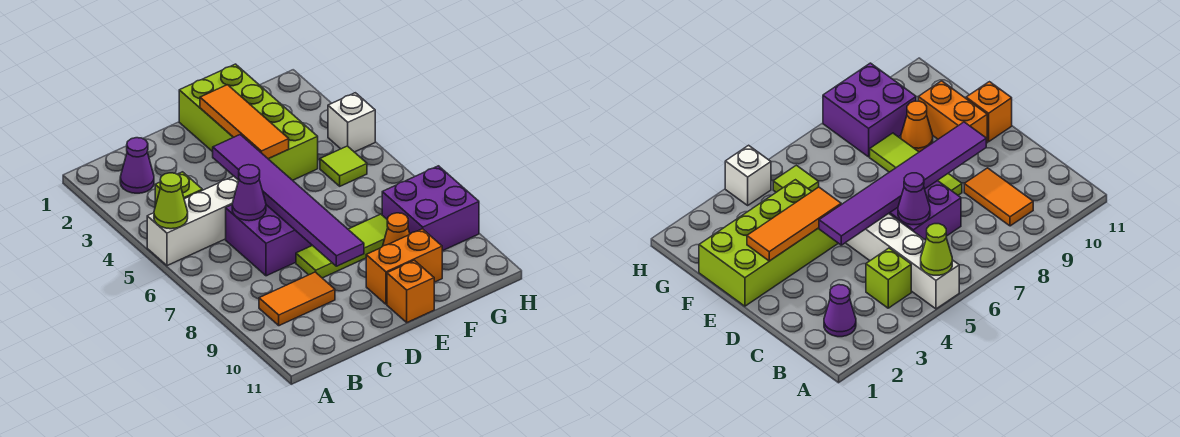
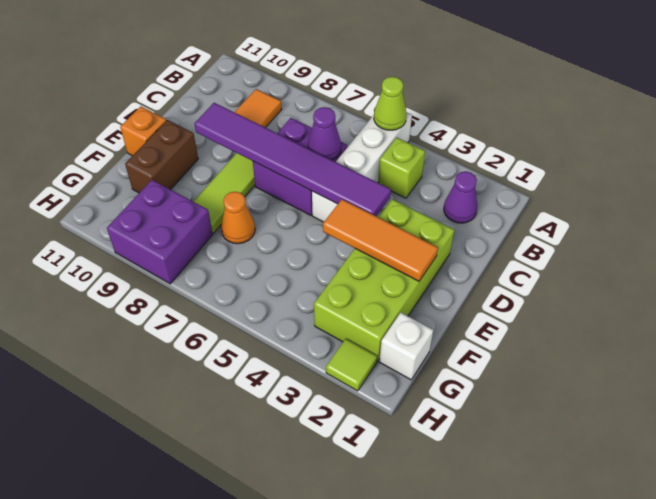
lime brick E1:F4 level 1 -> lime brick D2:G3 level 1
orange brick E10:F10 level 1 -> brown brick E10:F10 level 1
orange cone F9 level 1 -> orange cone F7 level 1
lime tile G5 level 1 -> lime tile H2 level 1
white brick H4 level 1 -> white brick G1 level 1

